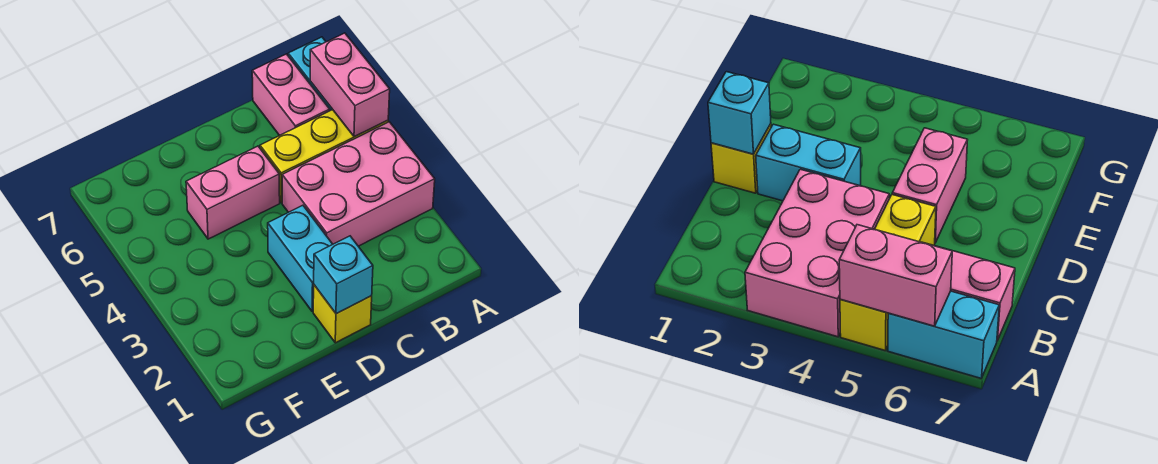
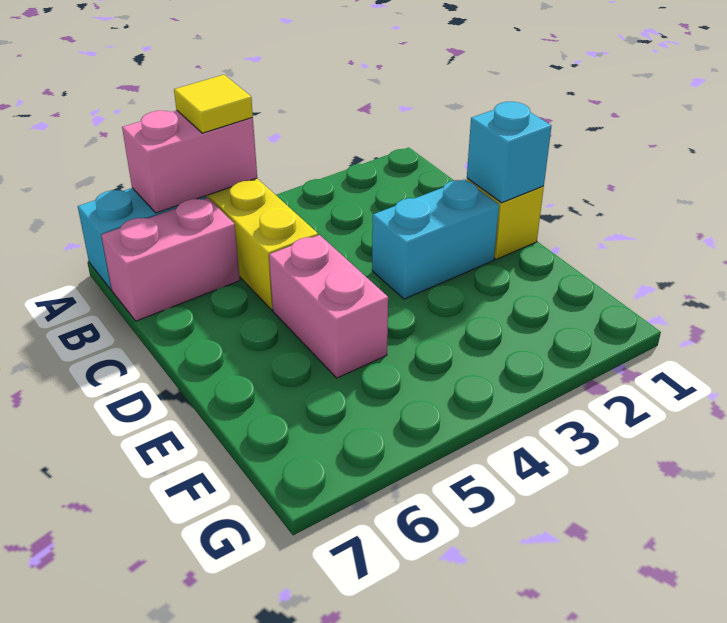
pink brick A3:C4 level 1 -> none
none -> yellow tile A5 level 3

